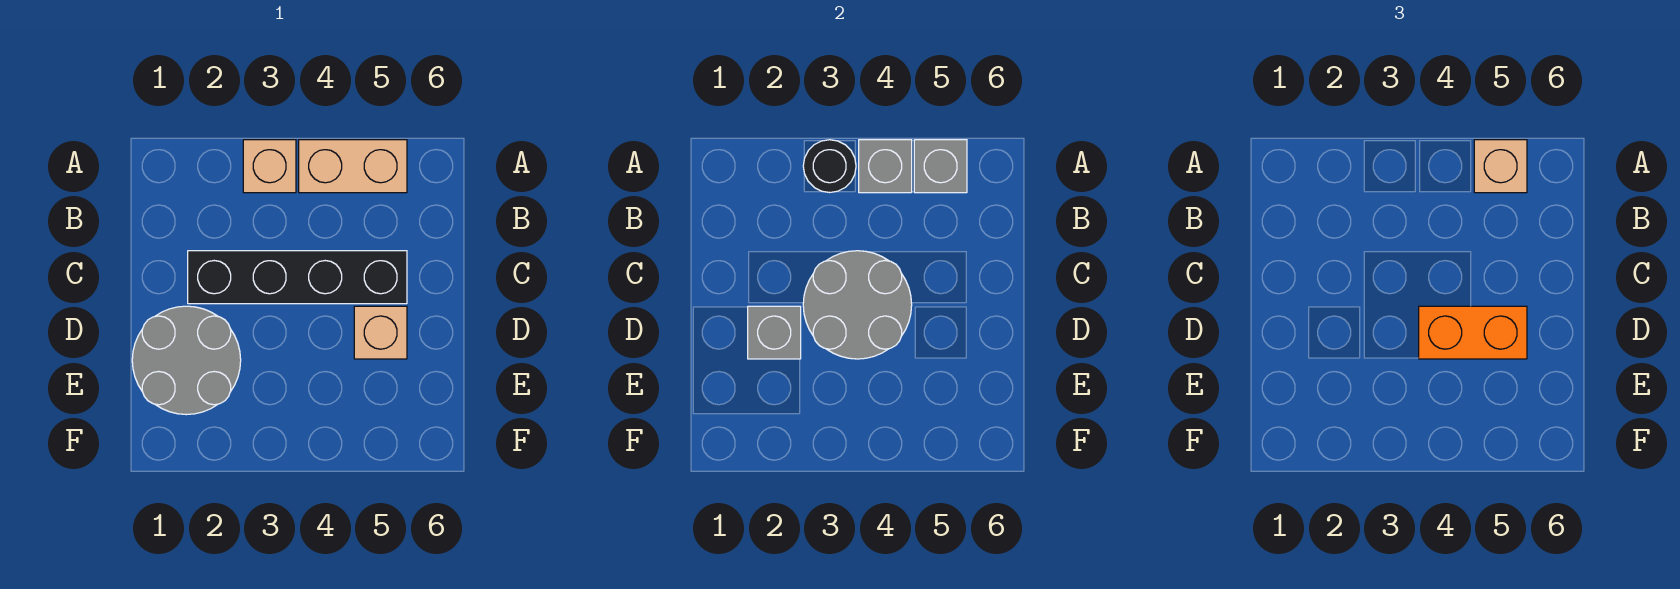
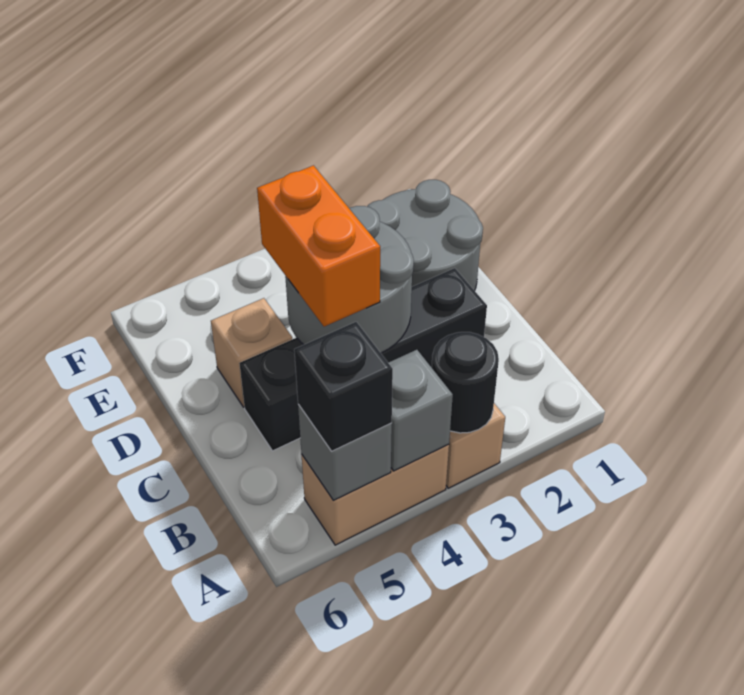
tan brick A5 level 3 -> black brick A5 level 3
grey brick D2 level 2 -> none
orange brick D4:D5 level 3 -> orange brick C4:D4 level 3

